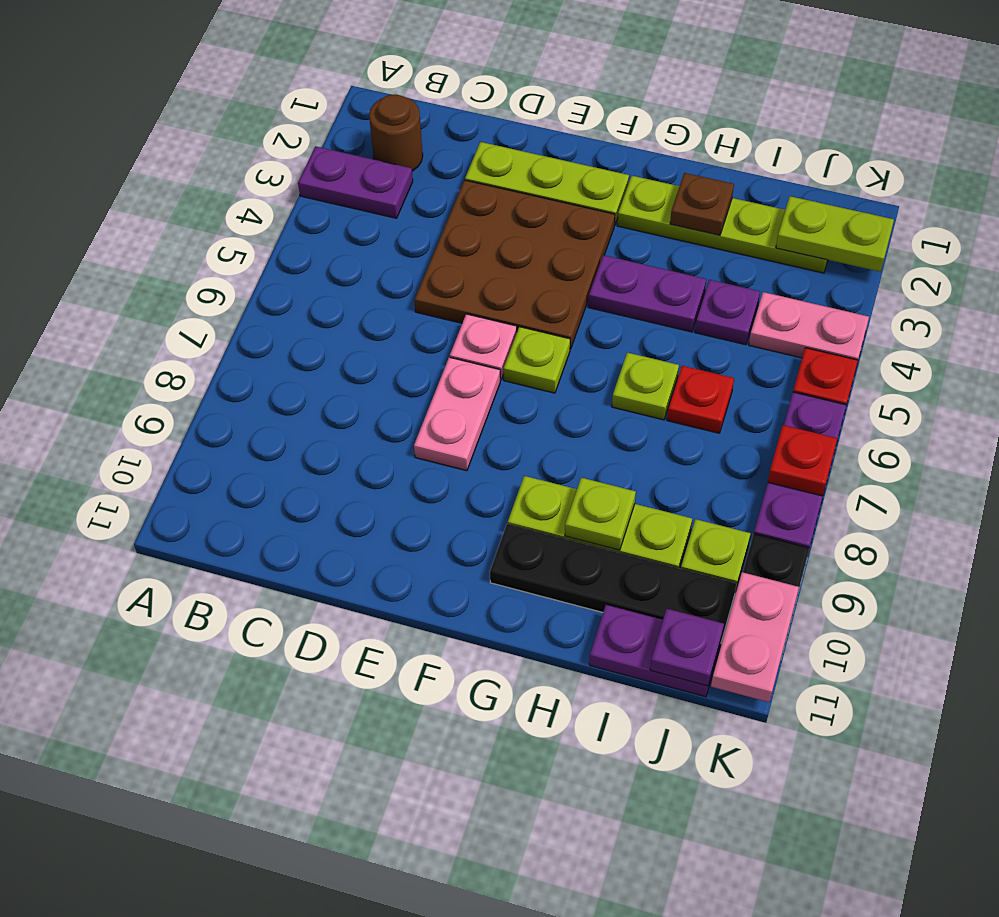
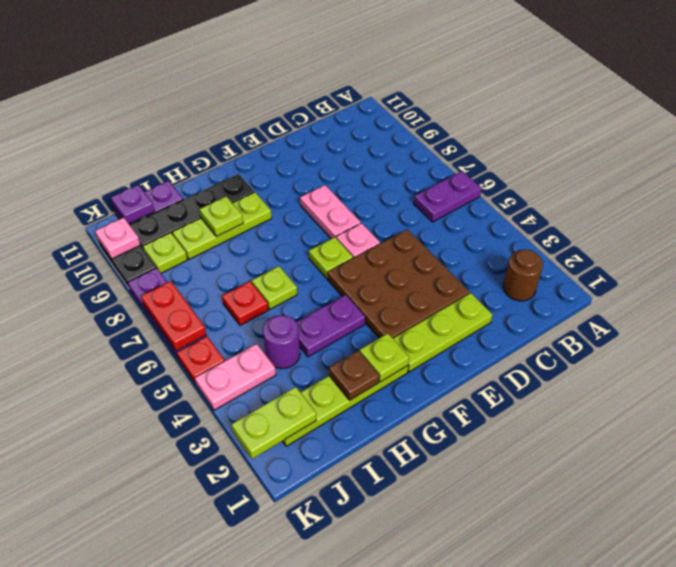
purple plate A3:B3 level 1 -> purple plate A6:B6 level 1
none -> lime plate G2 level 2
purple plate I4 level 1 -> purple round brick I4 level 1
red plate K7 level 2 -> red plate K6:K7 level 2
pink plate K10:K11 level 2 -> pink plate K10 level 2

